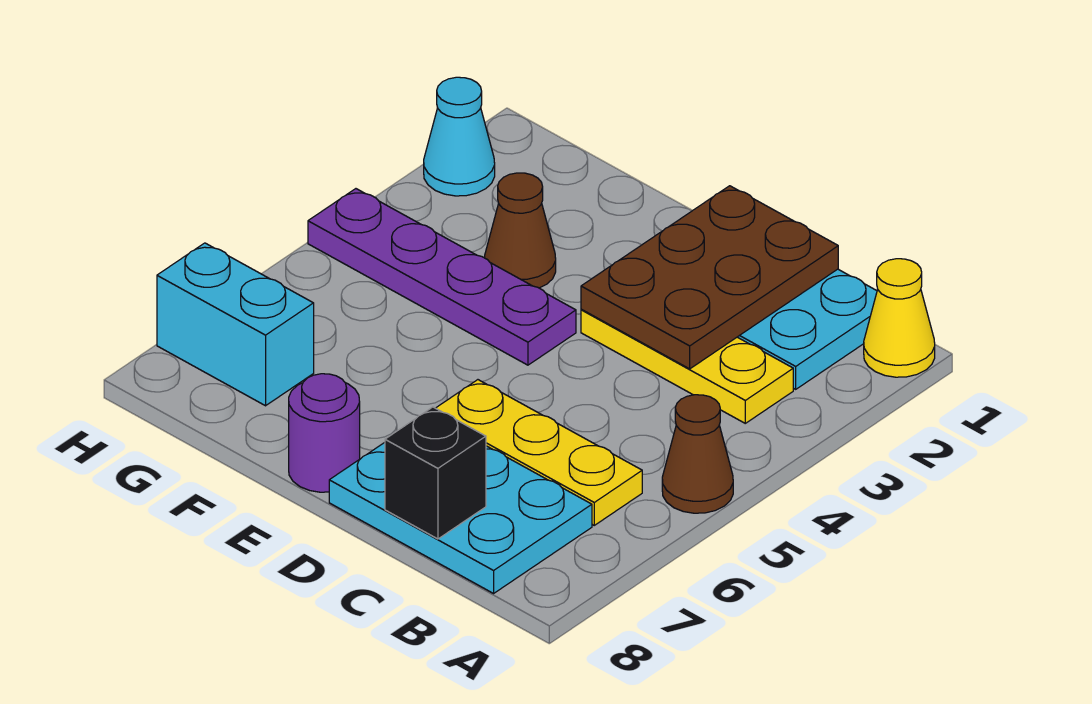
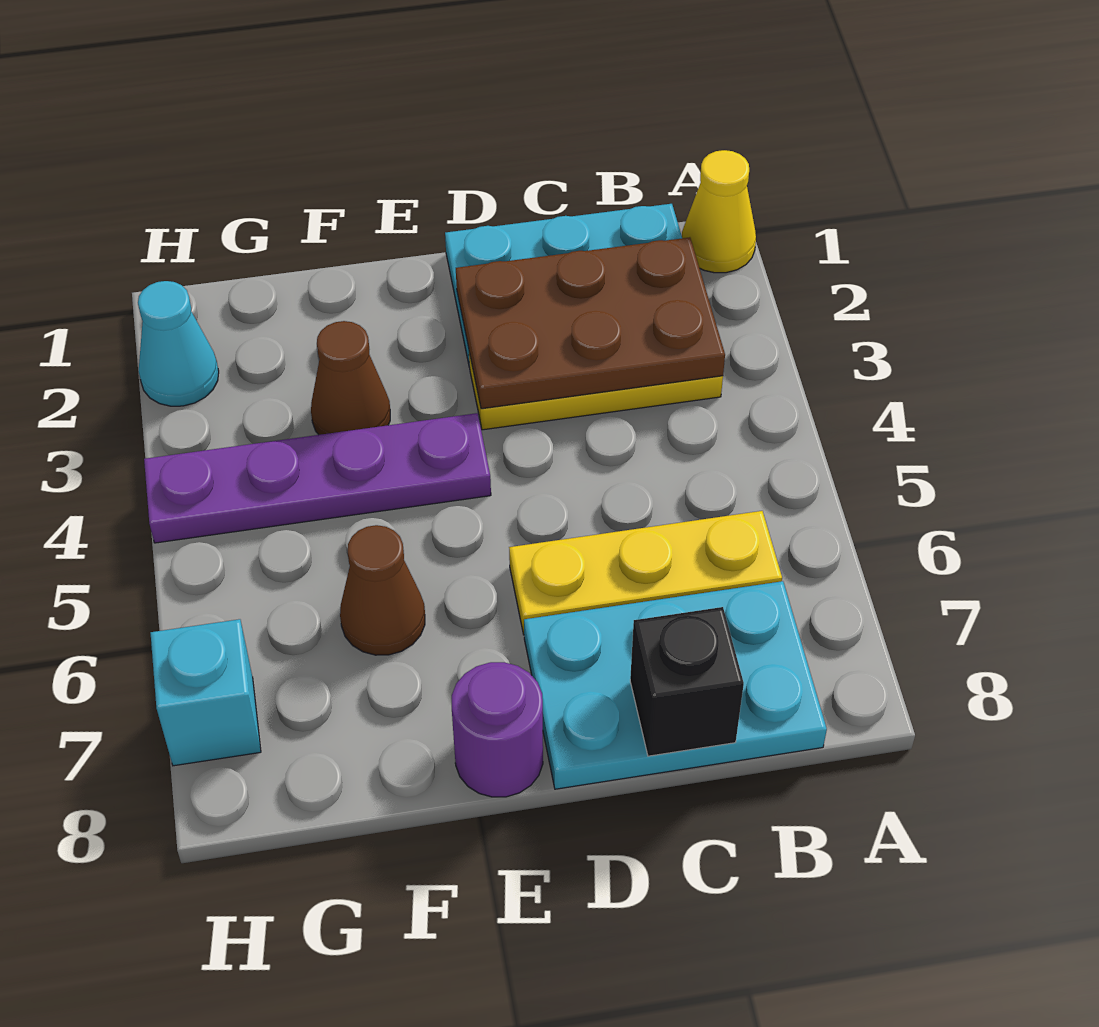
brown cone A5 level 1 -> brown cone F6 level 1
brown plate C1:D3 level 2 -> brown plate B2:D3 level 2
cyan brick G7:H7 level 1 -> cyan brick H7 level 1

